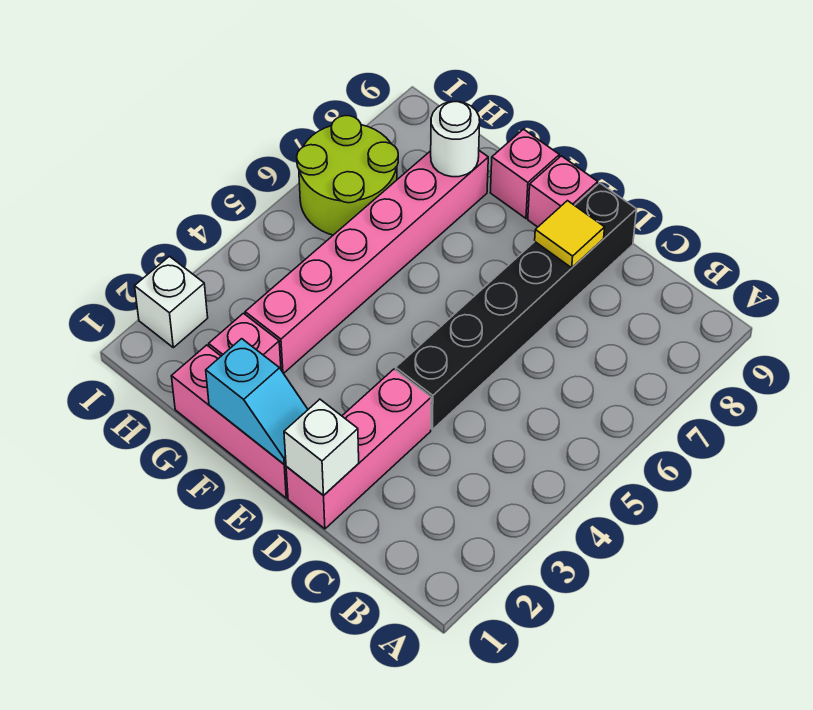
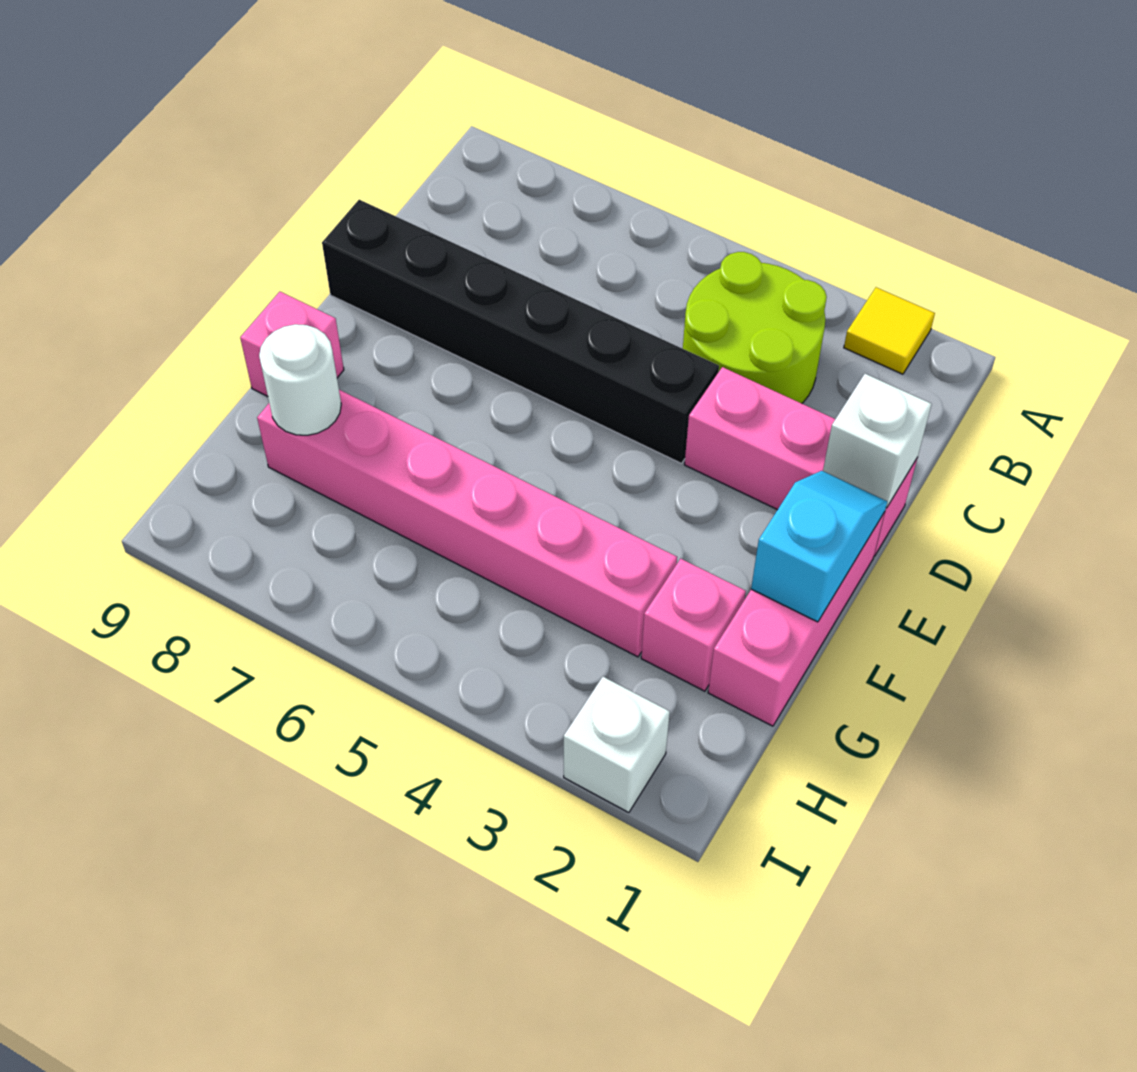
yellow tile D8 level 2 -> yellow tile A2 level 1
pink brick E9 level 1 -> none
lime round brick H6:I7 level 1 -> lime round brick B3:C4 level 1

